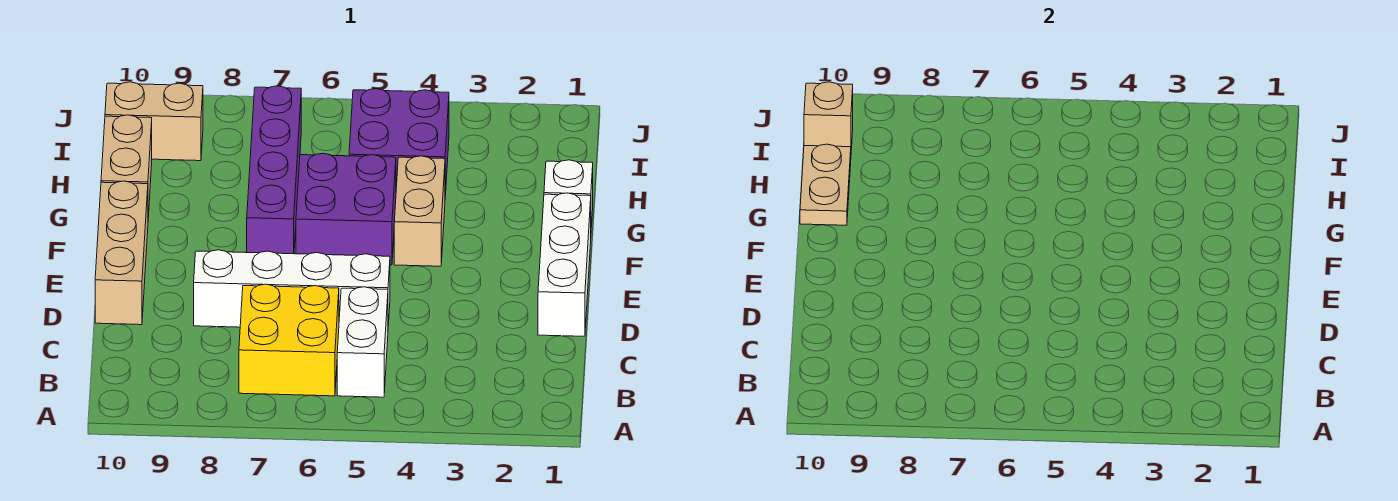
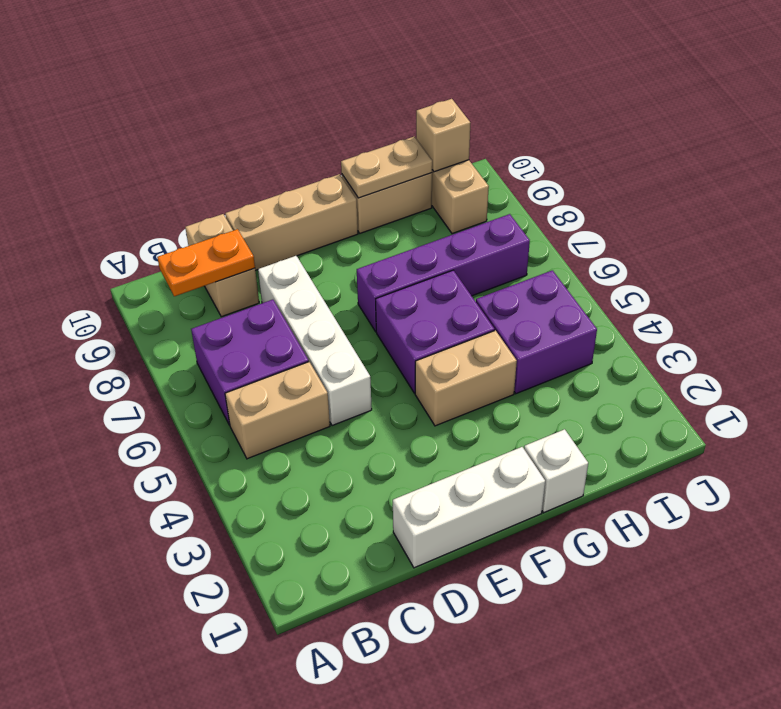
white brick B5:C5 level 1 -> tan brick B5:C5 level 1
yellow brick B6:C7 level 1 -> purple brick B6:C7 level 1
none -> orange plate B9:C9 level 2
none -> tan brick C9:C10 level 1

